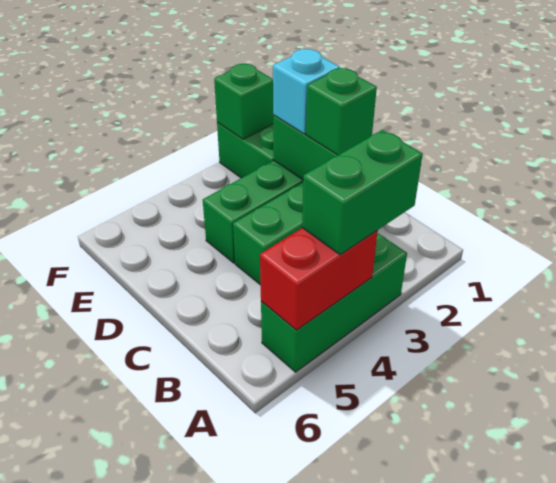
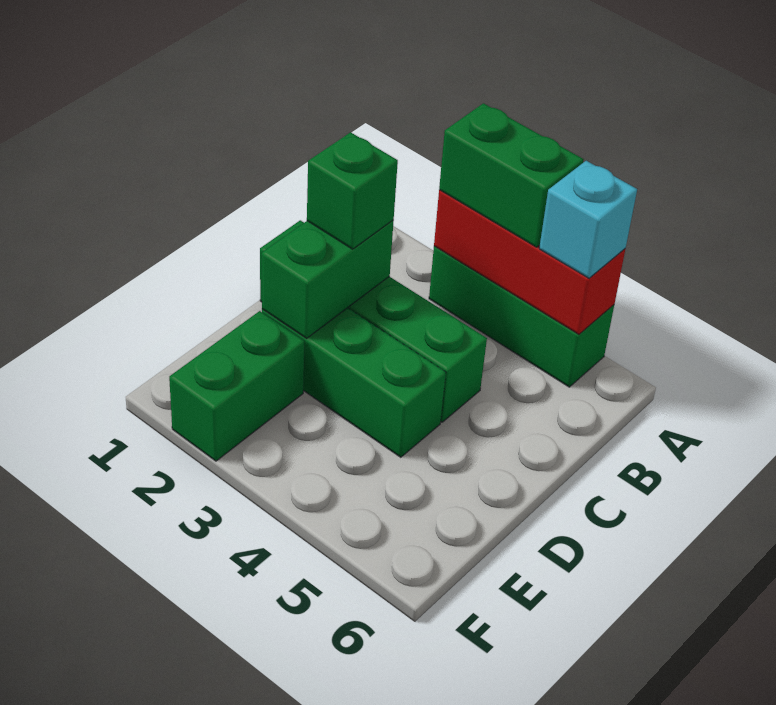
red brick A4:A5 level 2 -> red brick A3:A5 level 2
cyan brick D2 level 3 -> cyan brick A5 level 3
green brick F2 level 2 -> none

